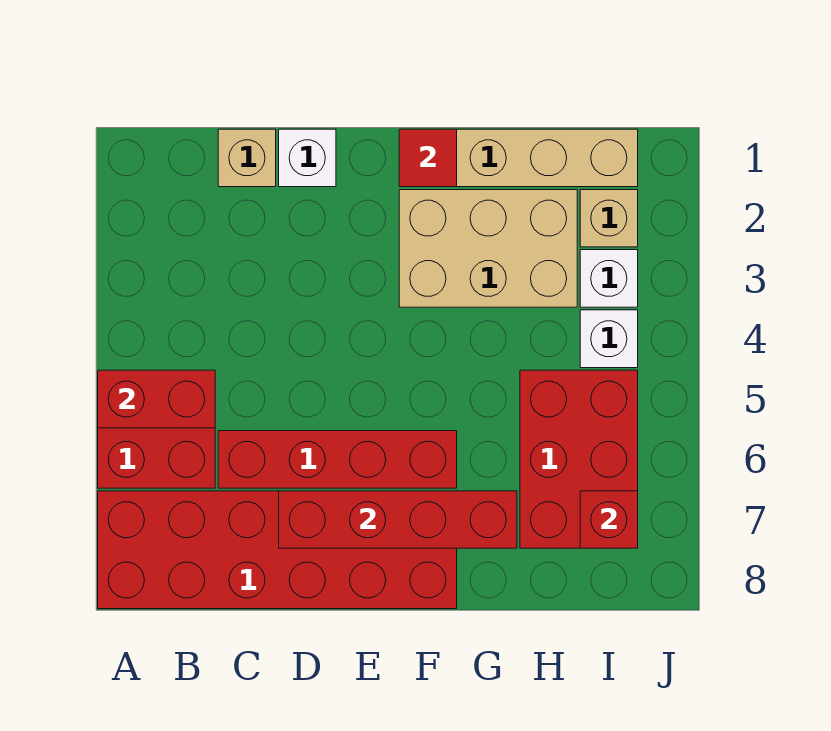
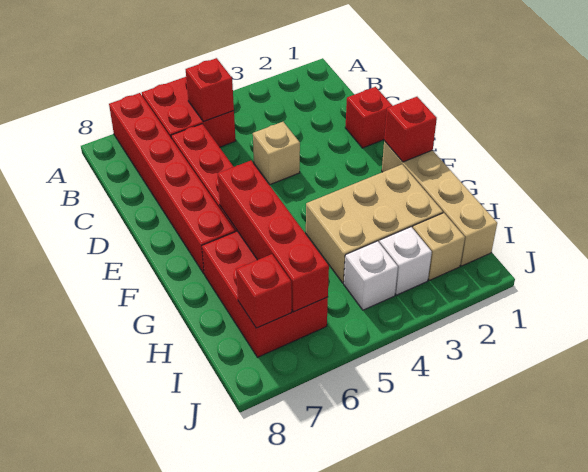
red brick A5:B5 level 2 -> red brick B5 level 2
red brick A7:F8 level 1 -> red brick A7:F7 level 1
tan brick C1 level 1 -> tan brick D4 level 1
white brick D1 level 1 -> red brick D1 level 1
red brick D7:G7 level 2 -> red brick F6:I6 level 2
red tile F1 level 2 -> red brick F1 level 2
tan brick F2:H3 level 1 -> tan brick G2:H4 level 1
red brick H5:I7 level 1 -> red brick G6:I7 level 1

